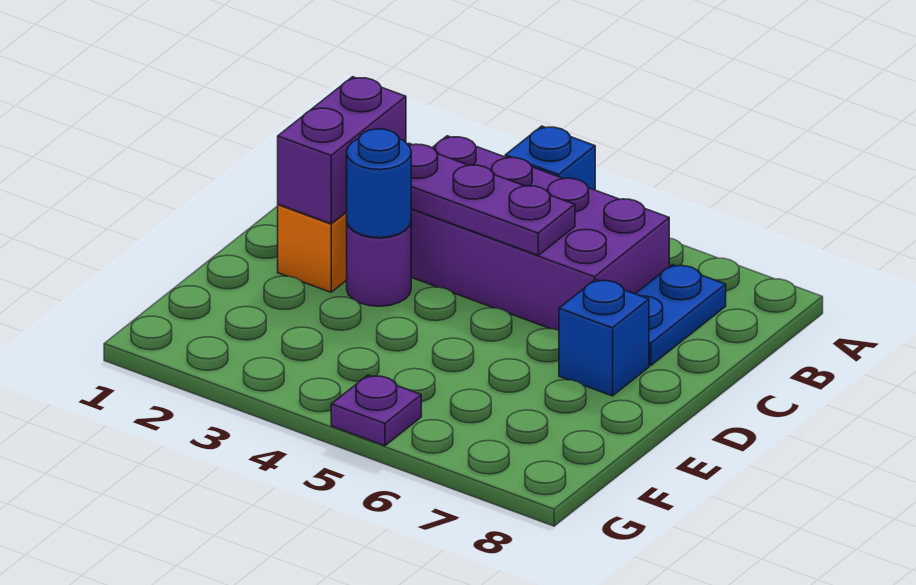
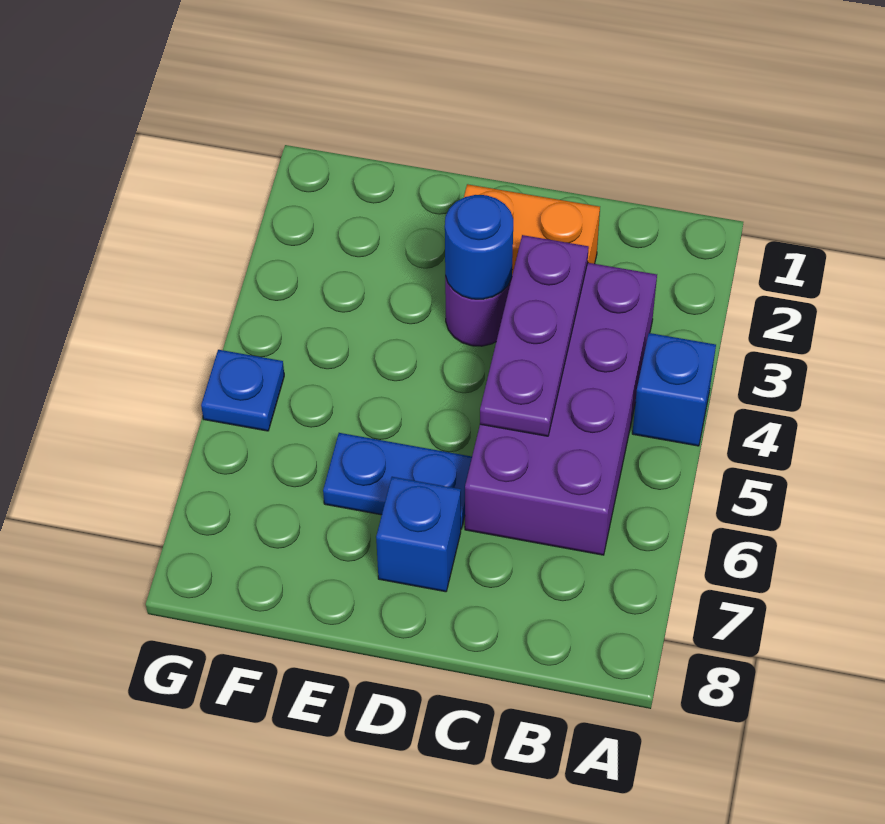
blue plate B7:C7 level 1 -> blue plate D6:E6 level 1
purple brick C2:D2 level 2 -> none
purple plate G5 level 1 -> blue plate G5 level 1

